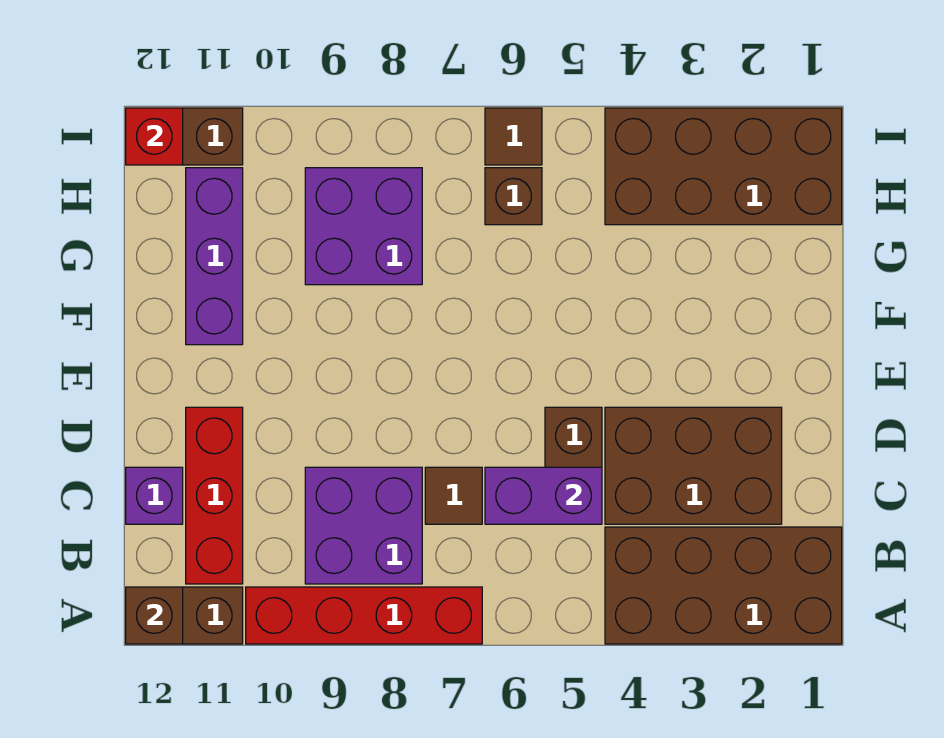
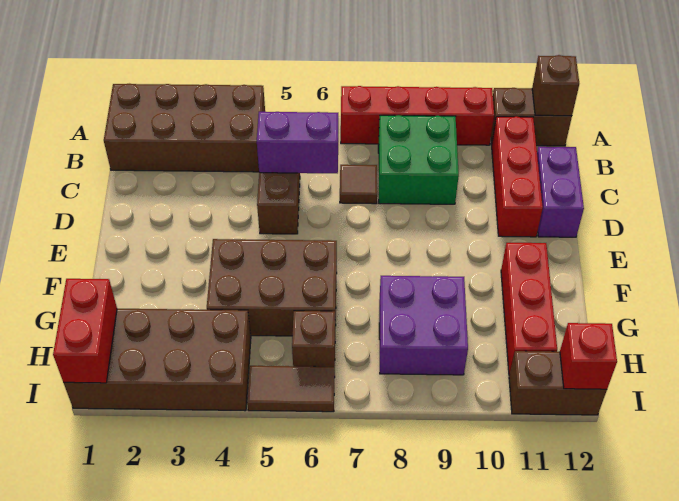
purple brick B8:C9 level 1 -> green brick B8:C9 level 1
brown brick C2:D4 level 1 -> brown brick F4:G6 level 1
purple brick C12 level 1 -> purple brick C12:D12 level 1
purple brick F11:H11 level 1 -> red brick F11:H11 level 1
none -> red brick H1:I1 level 2
brown tile I6 level 1 -> brown tile I5:I6 level 1

